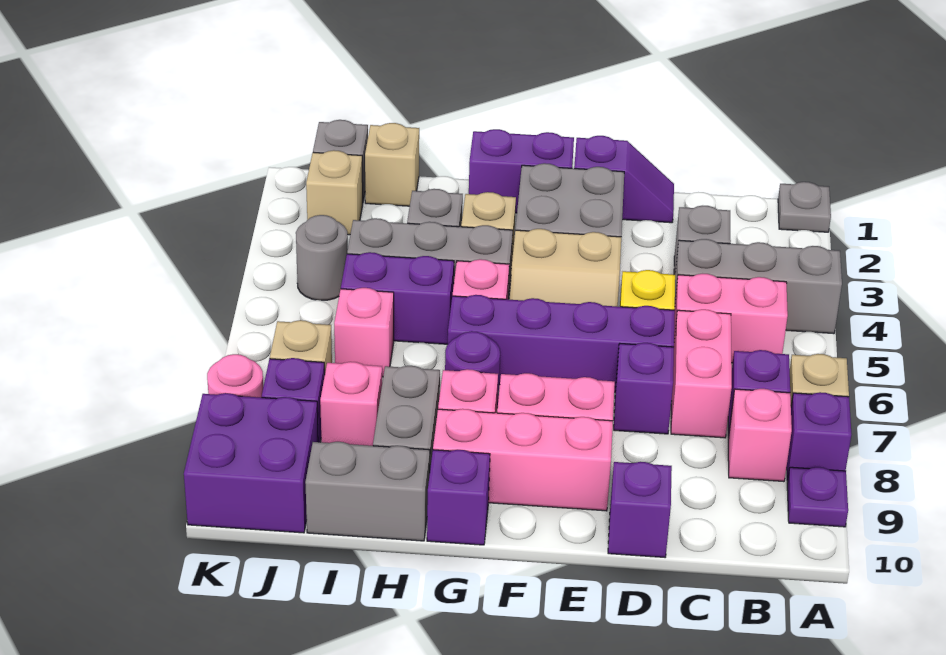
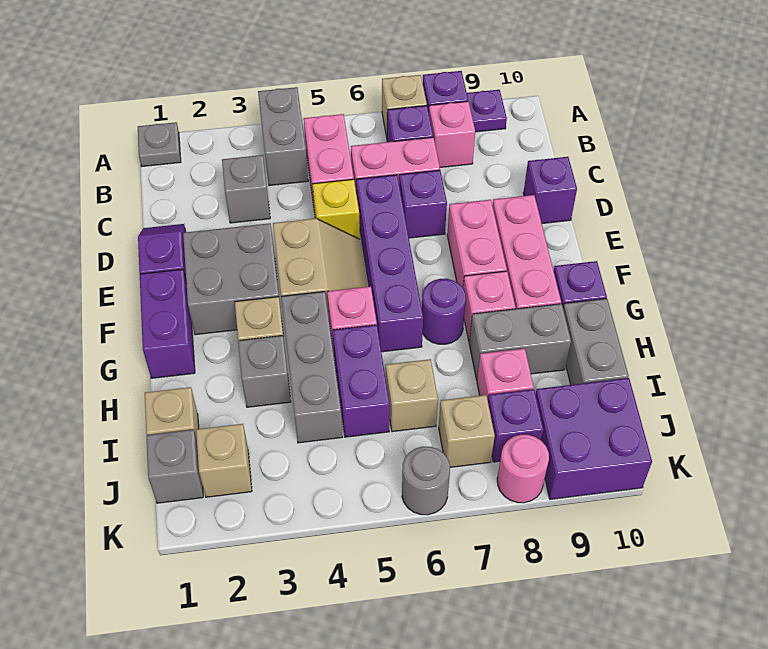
grey brick A4:C4 level 1 -> grey brick A4:B4 level 1
pink brick I6 level 1 -> tan brick I6 level 1
grey round brick J4 level 1 -> grey round brick K6 level 1

